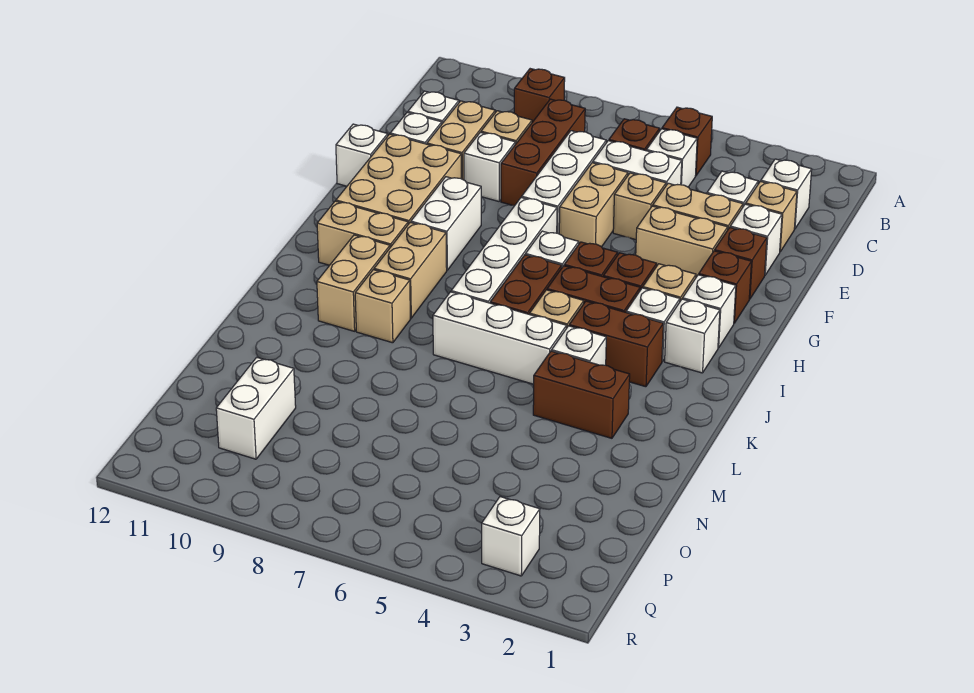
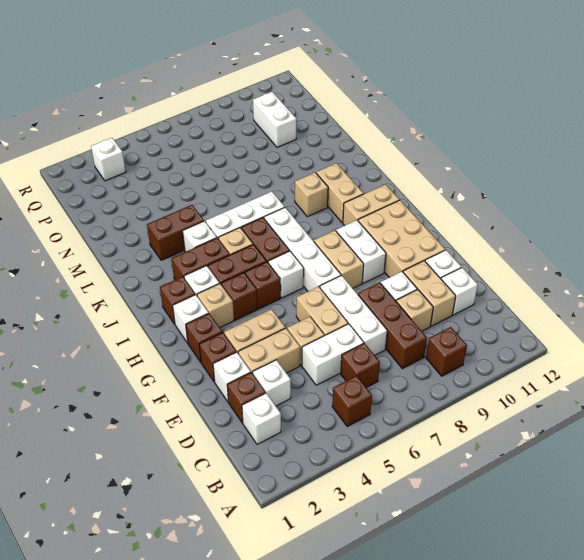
white brick C5 level 1 -> none
tan brick D2 level 1 -> brown brick D2 level 1
white brick F12 level 1 -> none
white brick I2 level 1 -> brown brick I2 level 1
tan brick I9:J9 level 1 -> tan brick G8:H8 level 1

